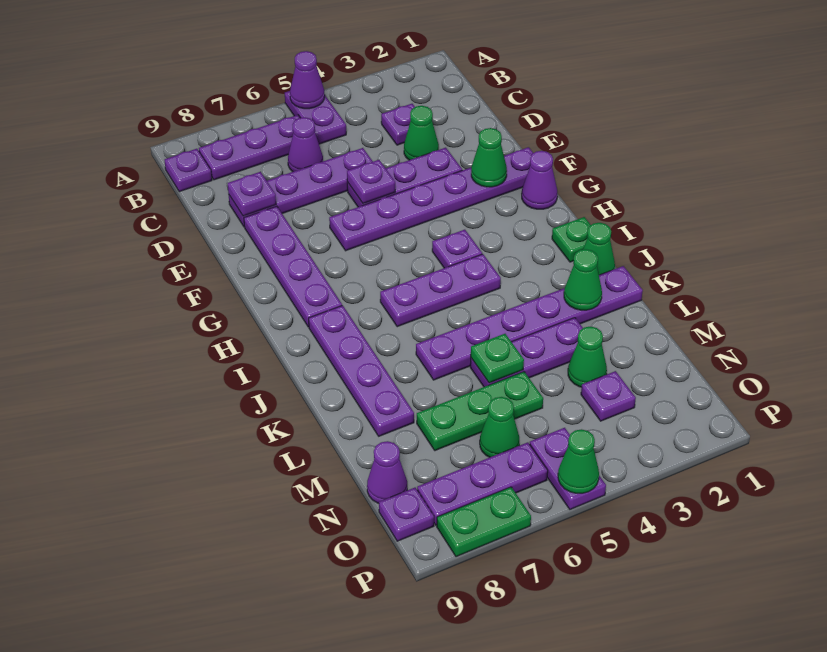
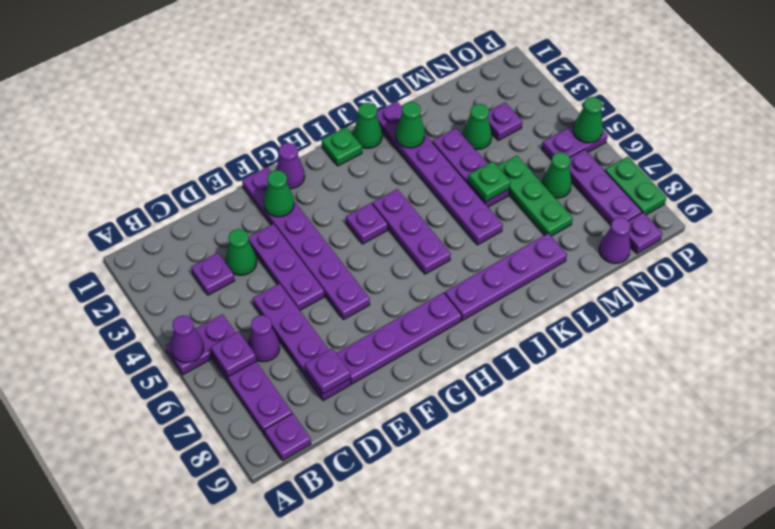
purple plate E5 level 2 -> purple plate B6 level 2

